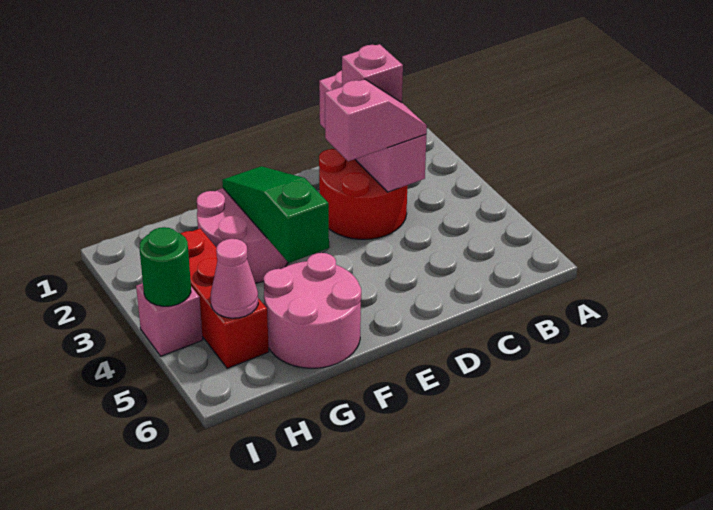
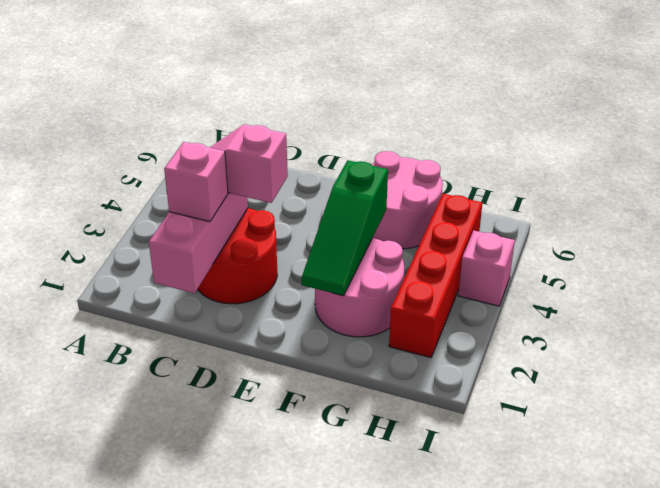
red brick H3:H5 level 1 -> red brick H2:H5 level 1
pink cone H5 level 2 -> none
green round brick I4 level 2 -> none

